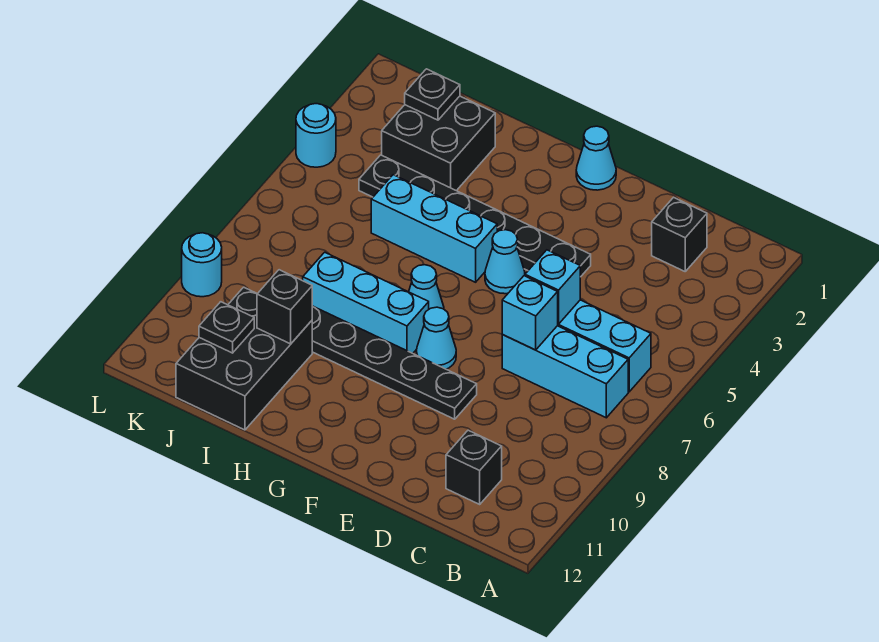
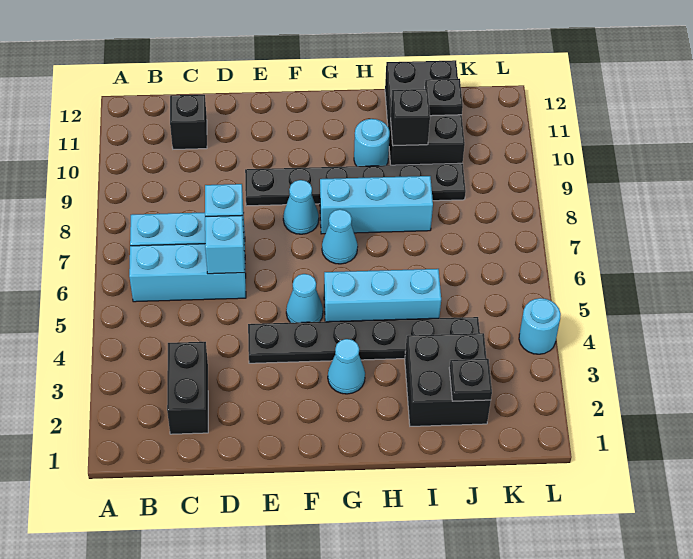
black brick C2 level 1 -> black brick C2:C3 level 1
cyan cone F1 level 1 -> cyan cone G3 level 1
cyan round brick L9 level 1 -> cyan round brick H10 level 1

